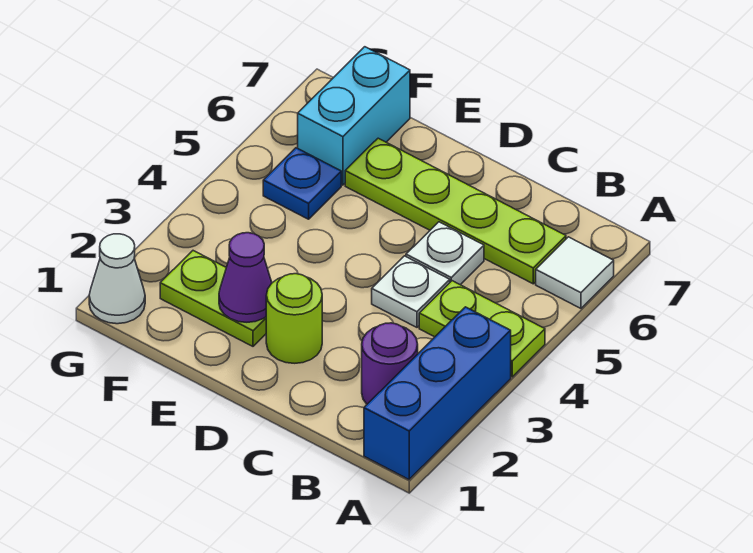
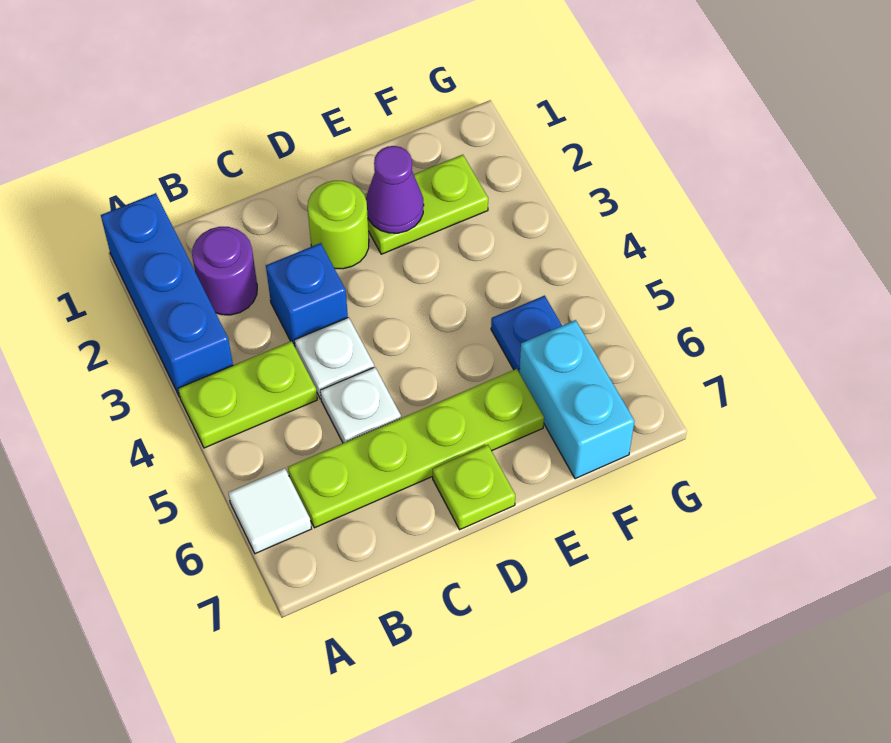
none -> blue brick C3 level 1
none -> lime plate D7 level 1
white cone G1 level 1 -> none

